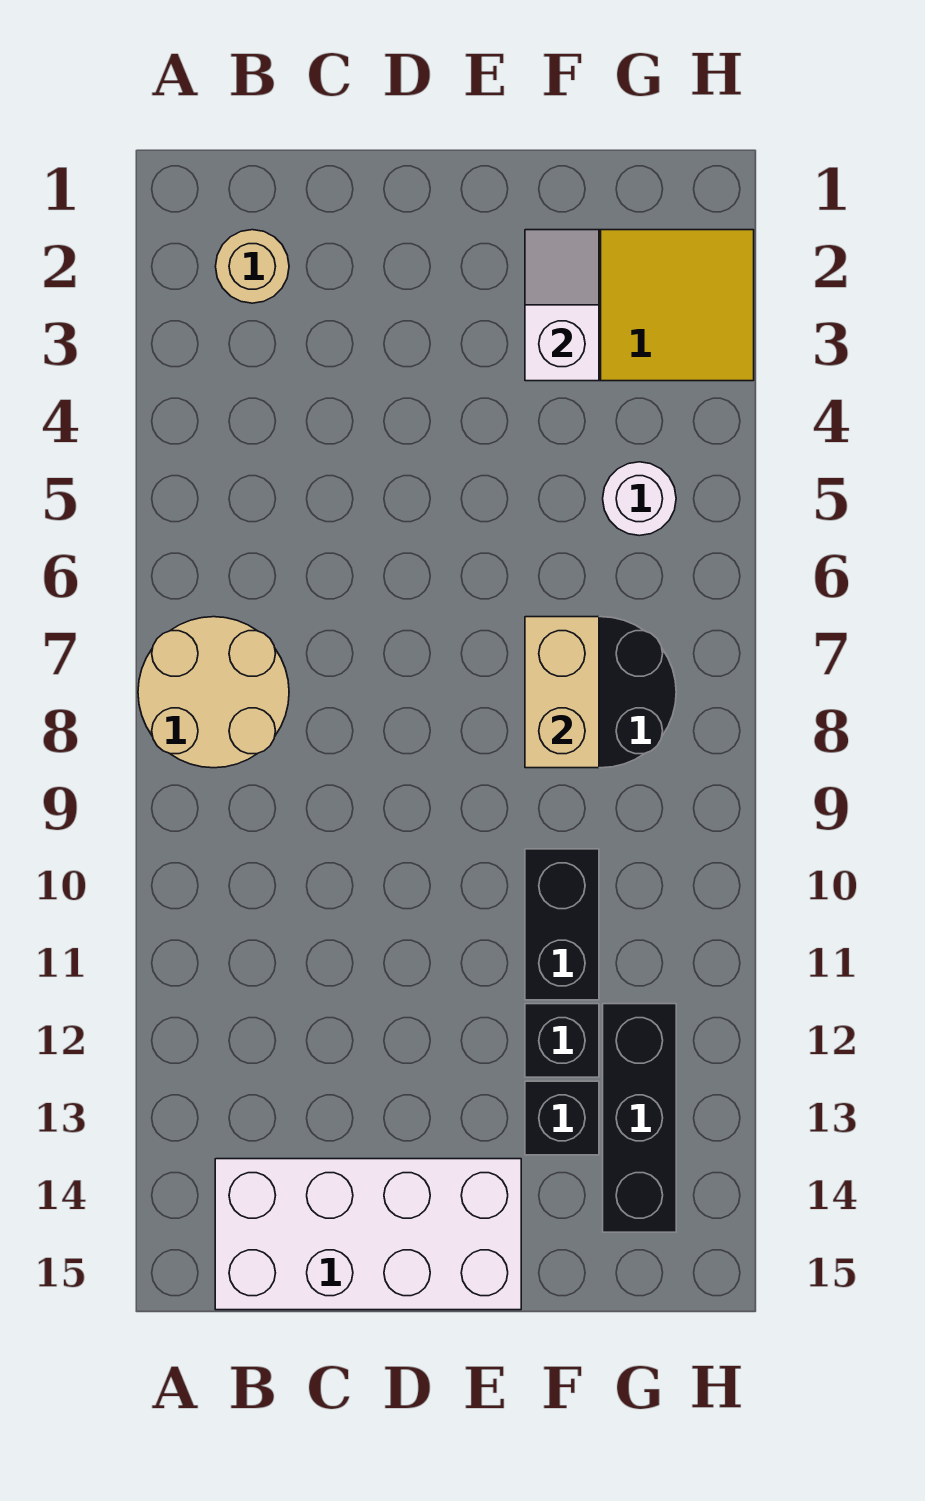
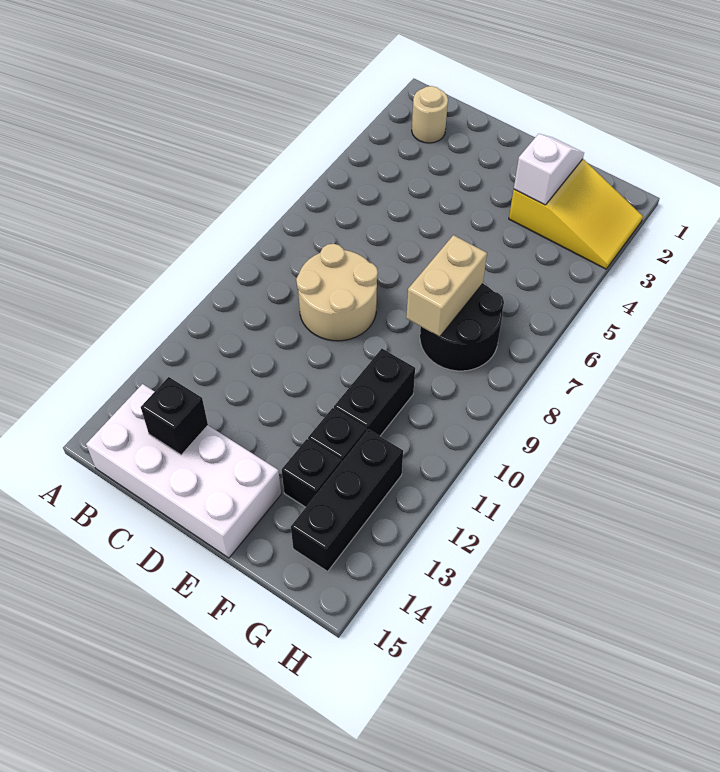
tan round brick A7:B8 level 1 -> tan round brick C8:D9 level 1
none -> black brick C14 level 2
white round brick G5 level 1 -> none

